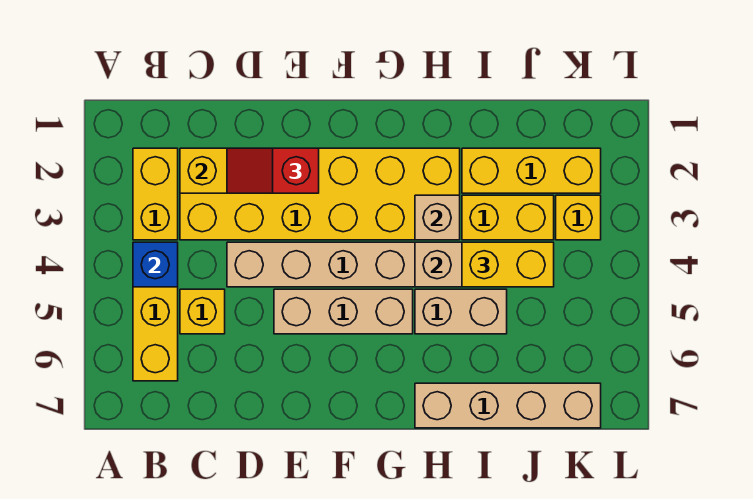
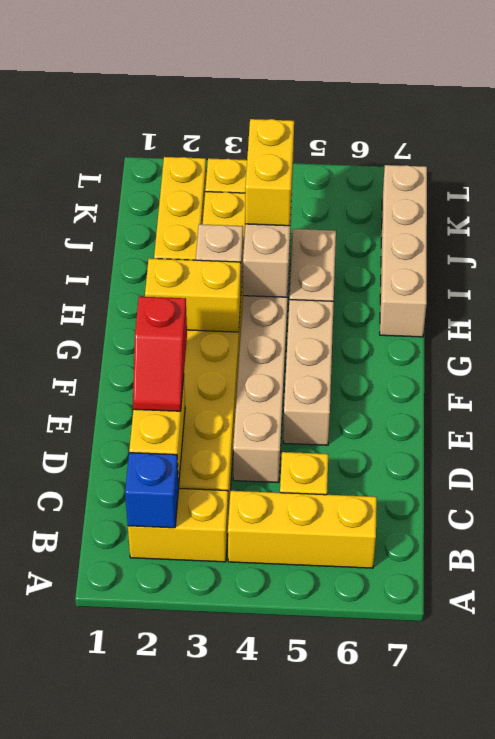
blue brick B4 level 2 -> blue brick B2 level 2
none -> yellow brick G2:G3 level 2

